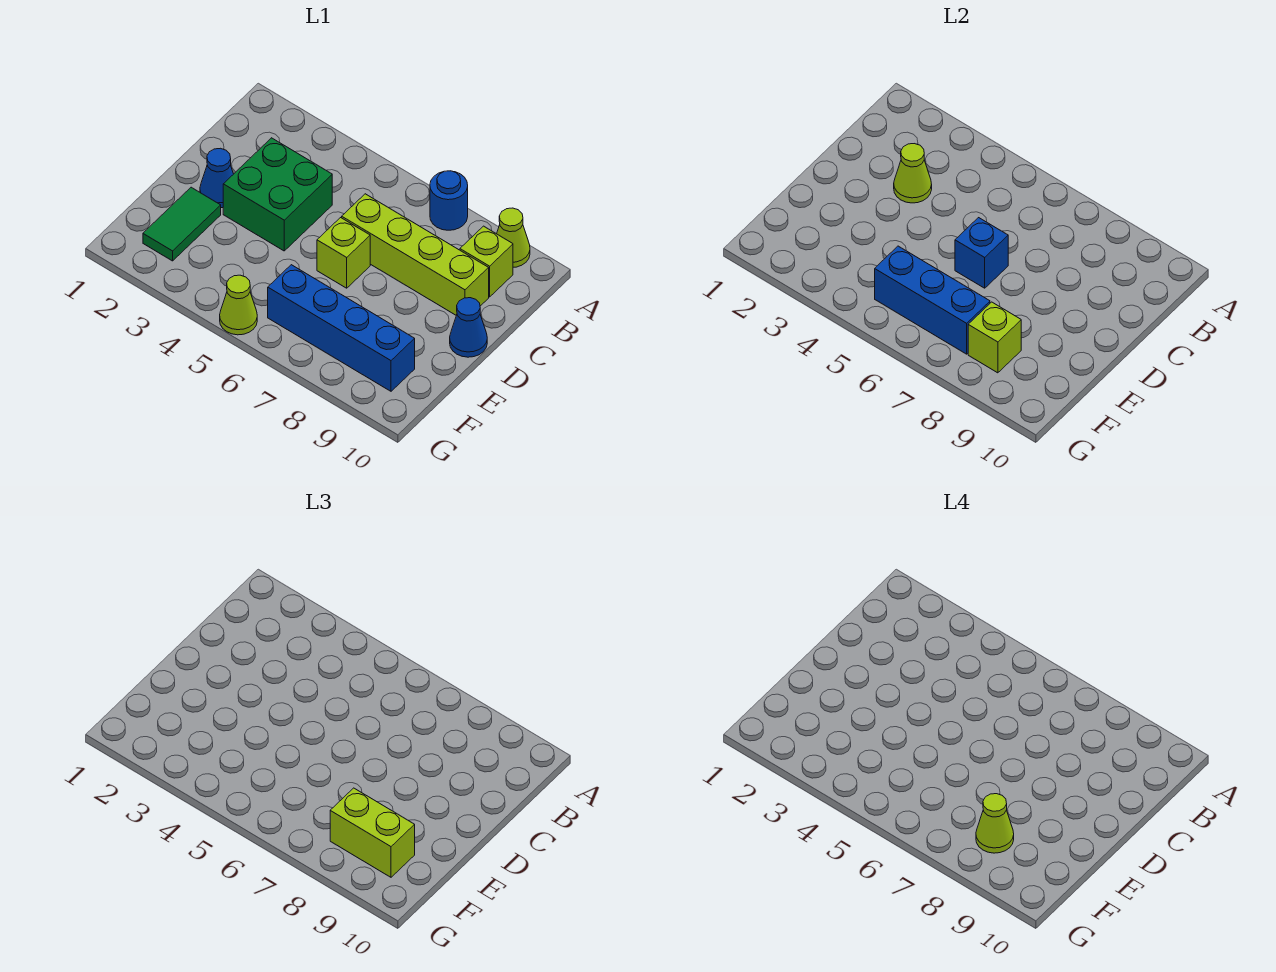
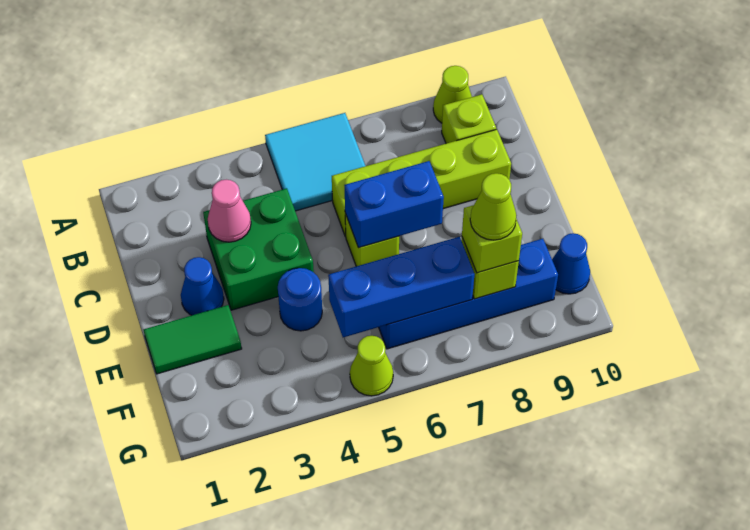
none -> cyan tile A5:B6 level 1
blue round brick A7 level 1 -> blue round brick E4 level 1
lime cone C3 level 2 -> pink cone C3 level 2
blue brick D6 level 2 -> blue brick D6:D7 level 2
blue cone D10 level 1 -> blue cone F10 level 1
green tile E2:F2 level 1 -> green tile E1:E2 level 1
lime brick F8:F9 level 3 -> lime brick F8 level 3

